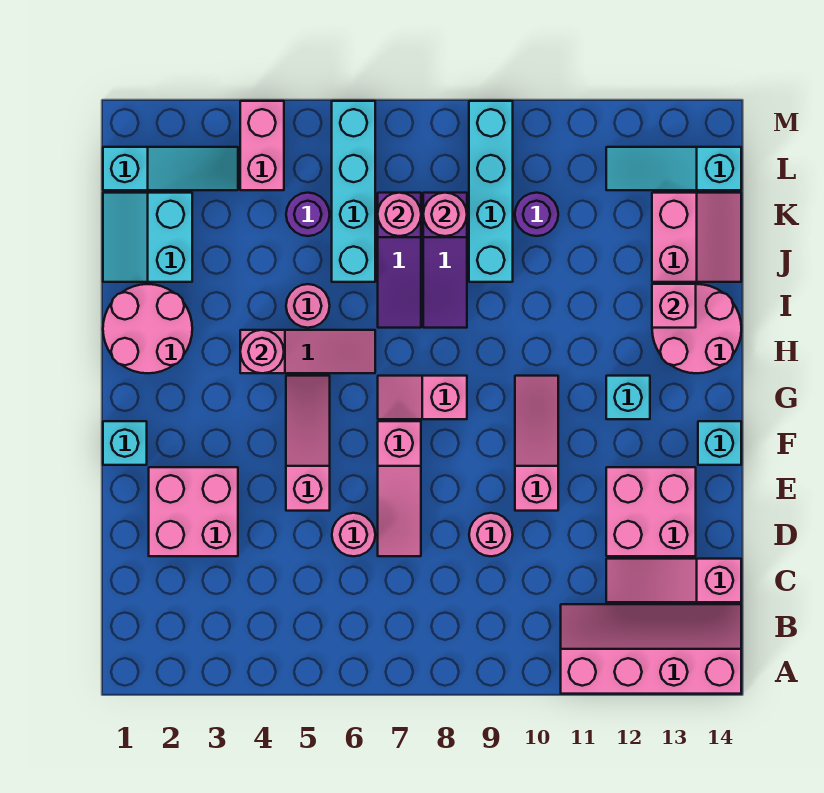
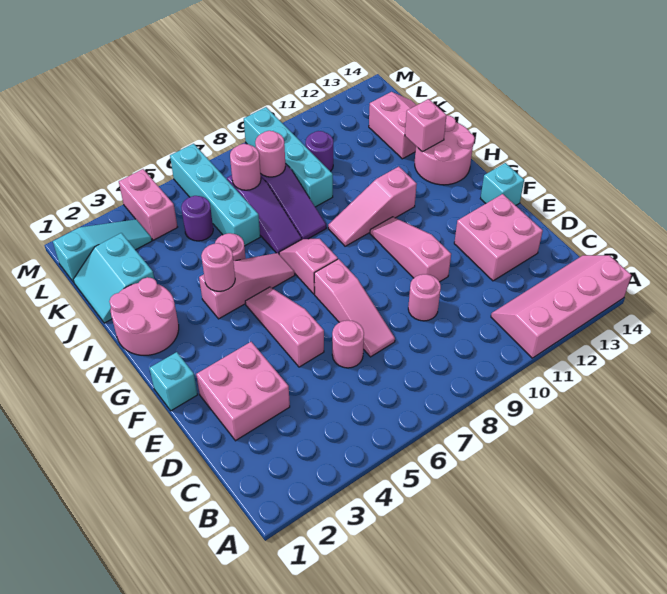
pink slope C12:C14 level 1 top 14 -> pink slope H9:H11 level 1 top 11
pink slope G7:G8 level 1 top 8 -> pink slope G7:H7 level 1 top G
cyan brick G12 level 1 -> none
cyan slope L12:L14 level 1 top 14 -> none

